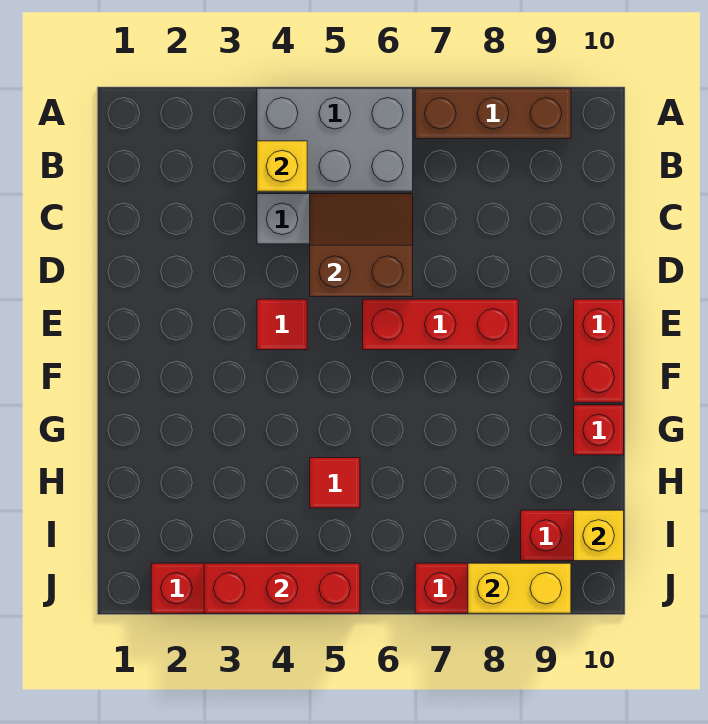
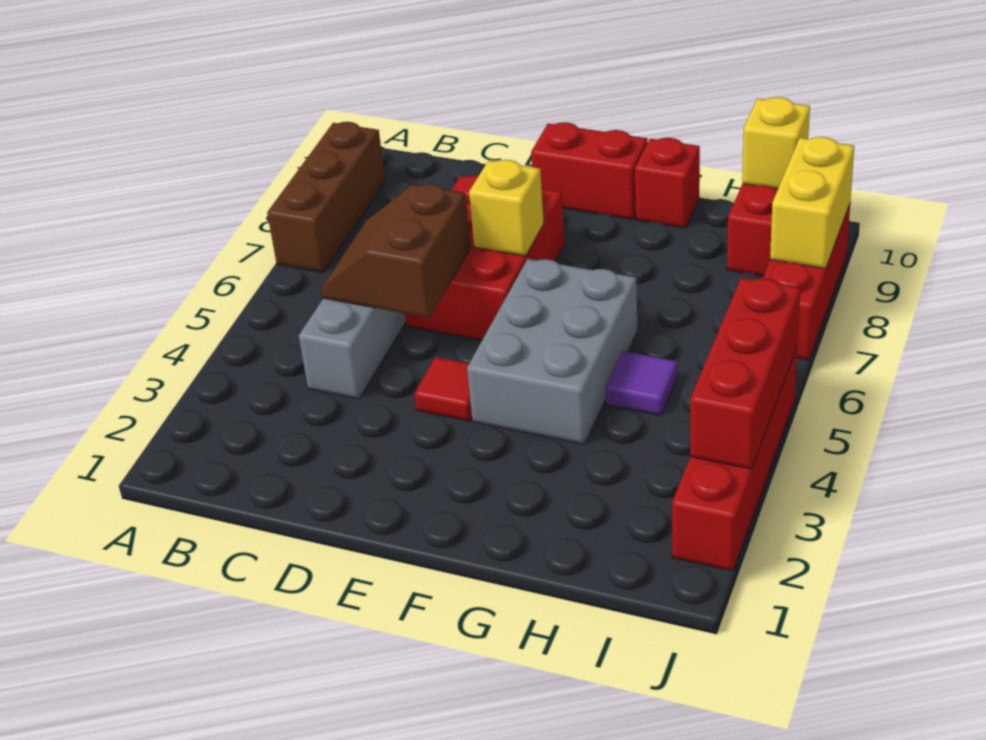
grey brick A4:B6 level 1 -> grey brick F4:G6 level 1
yellow brick B4 level 2 -> yellow brick E7 level 2
red brick E6:E8 level 1 -> red brick D6:E8 level 1
red tile H5 level 1 -> purple tile H5 level 1

